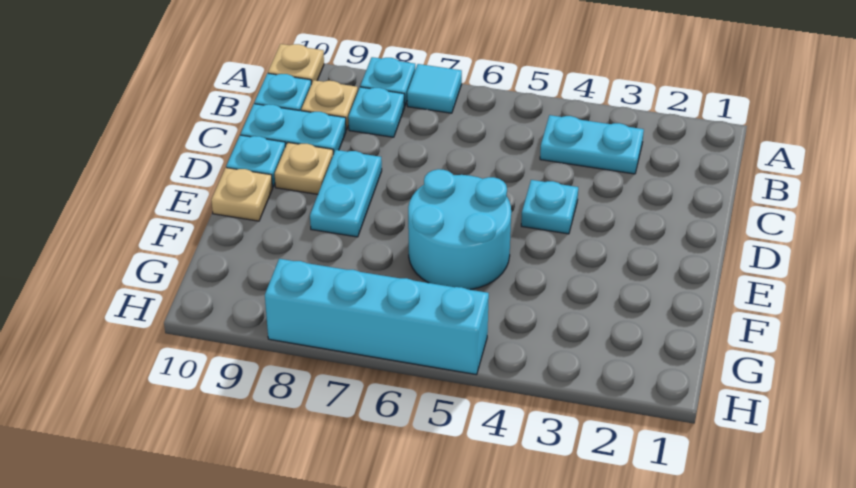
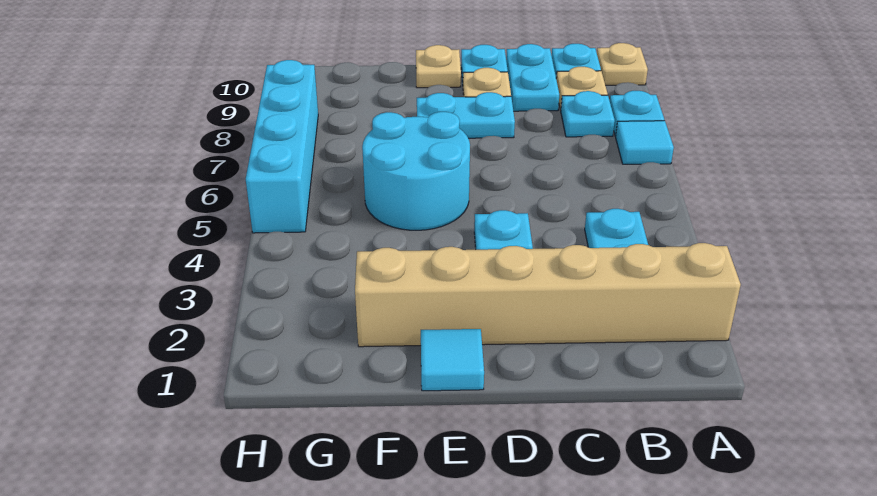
none -> tan brick A2:F2 level 1
none -> cyan tile E1 level 1

